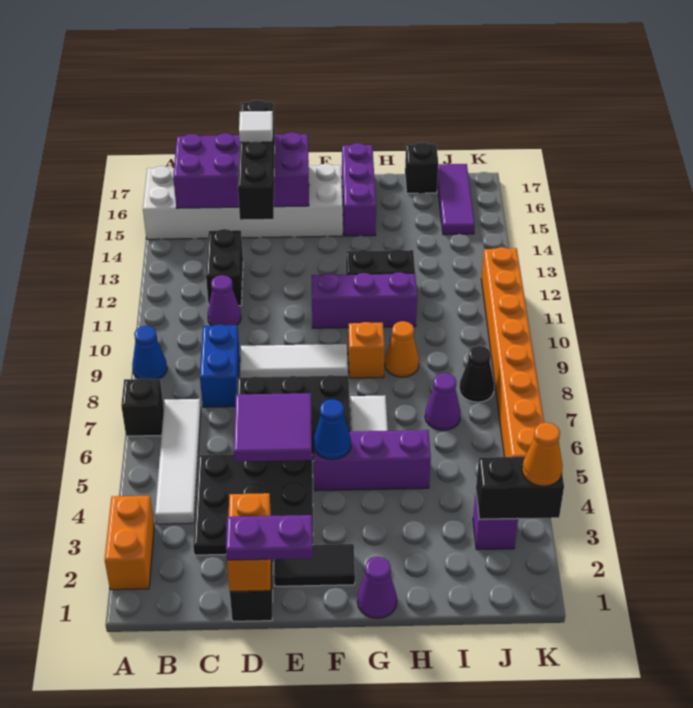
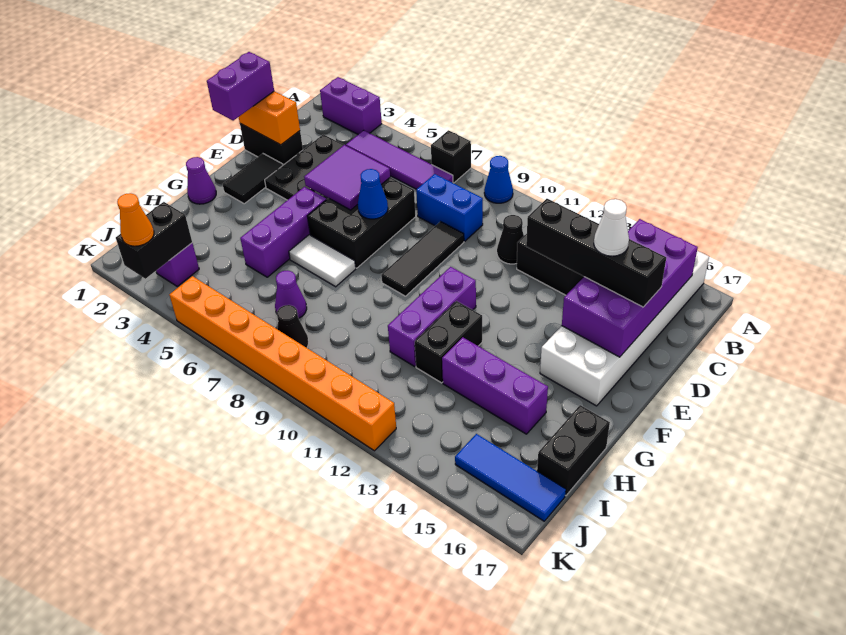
orange brick A2:A3 level 1 -> purple brick A2:A3 level 1
white tile B4:B7 level 1 -> purple tile B4:B7 level 1
purple cone C11 level 1 -> black cone C11 level 1
purple plate D1:E1 level 3 -> purple brick D1:E1 level 3
white tile D9:F9 level 1 -> black tile D9:F9 level 1
white tile D15 level 4 -> white cone D15 level 4
blue cone F5 level 2 -> blue cone E7 level 2
orange brick G9 level 1 -> none
purple brick G15:G17 level 1 -> purple brick H13:H15 level 1
orange cone H9 level 1 -> none
black brick I17 level 1 -> black brick H17:I17 level 1
purple tile J15:J17 level 1 -> blue tile J15:J17 level 1

